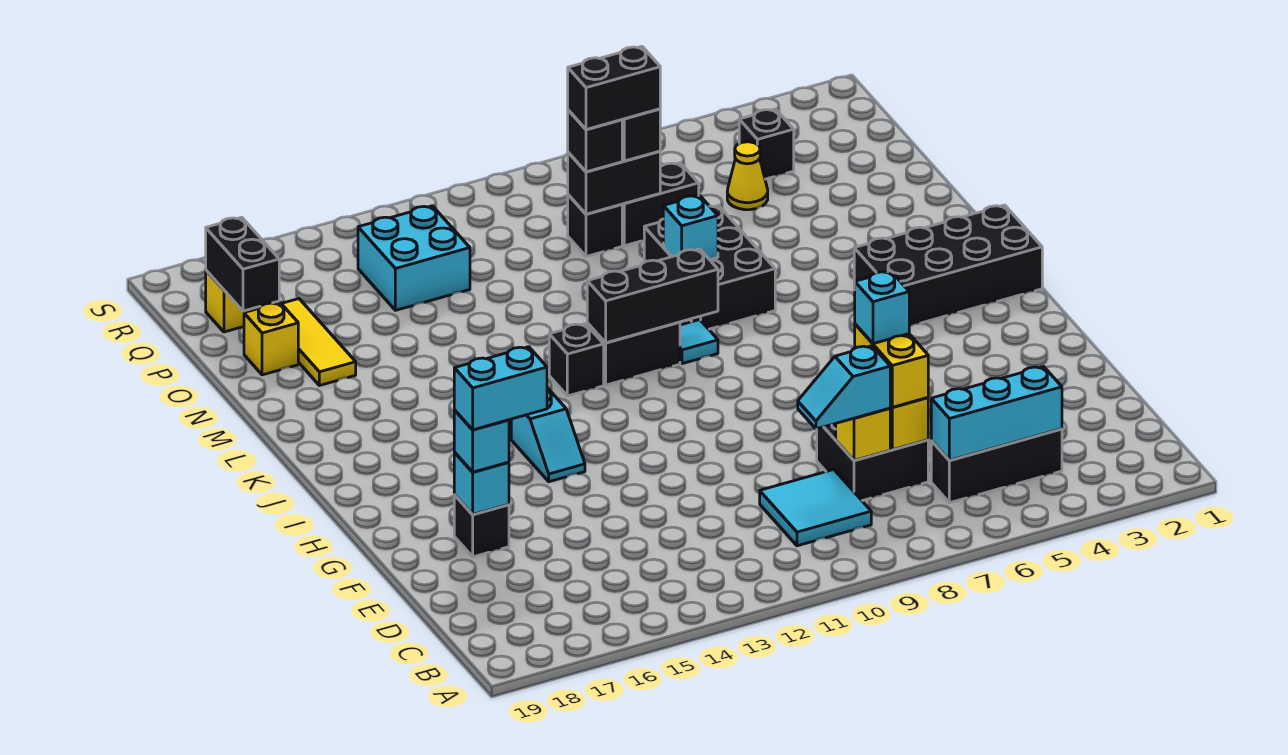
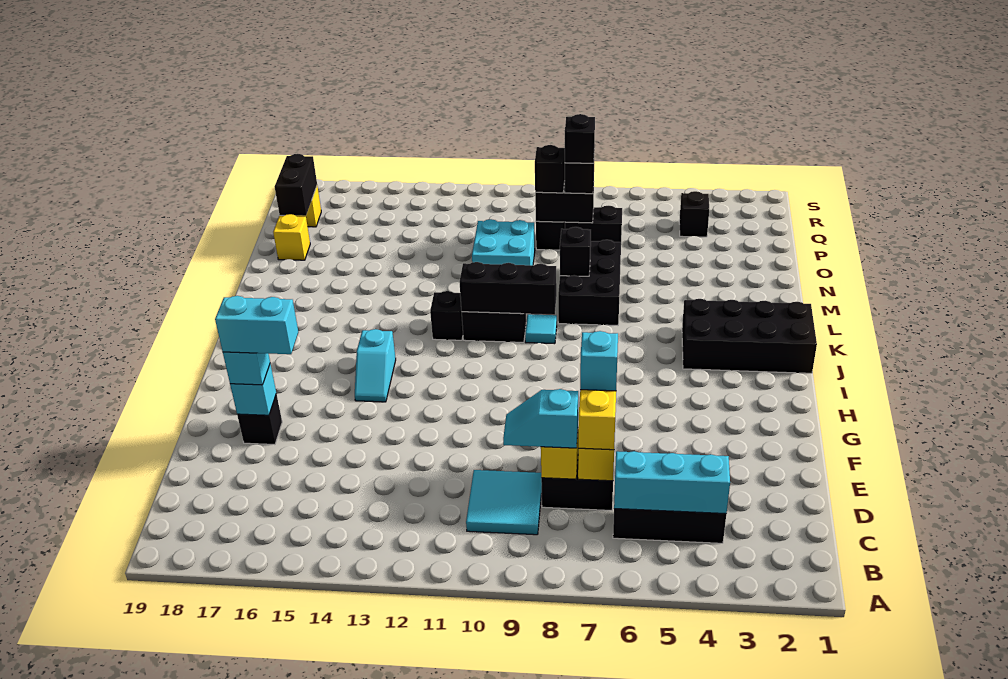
cyan brick M8 level 2 -> black brick M8 level 2
yellow tile N17:P17 level 1 -> none
yellow cone P5 level 1 -> none
black brick P8:P9 level 4 -> black brick P8 level 4
cyan brick P13:Q14 level 1 -> cyan brick N10:O11 level 1

